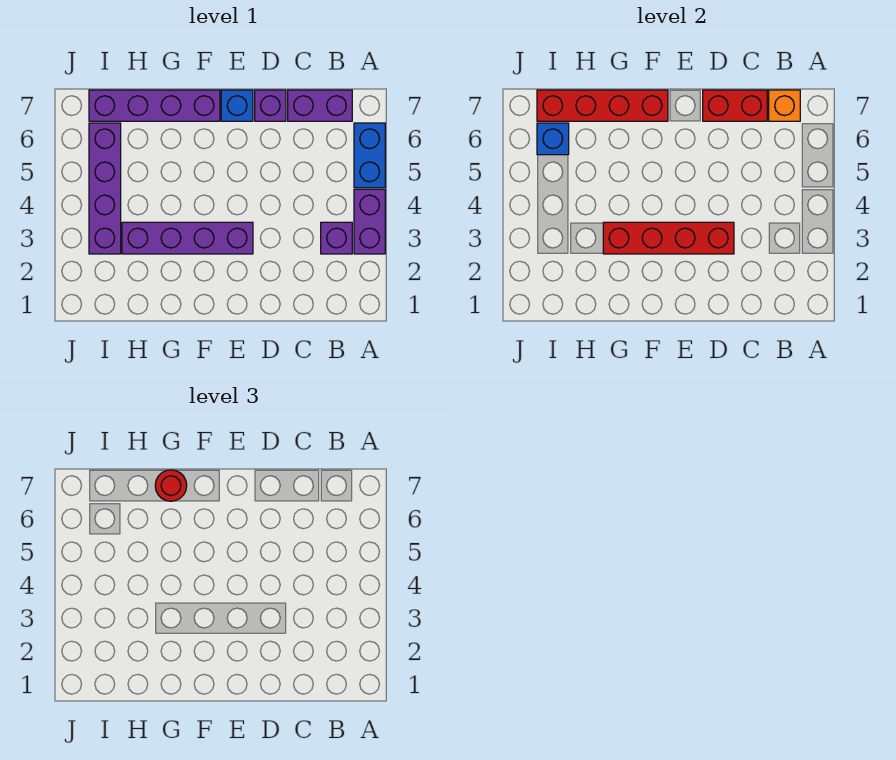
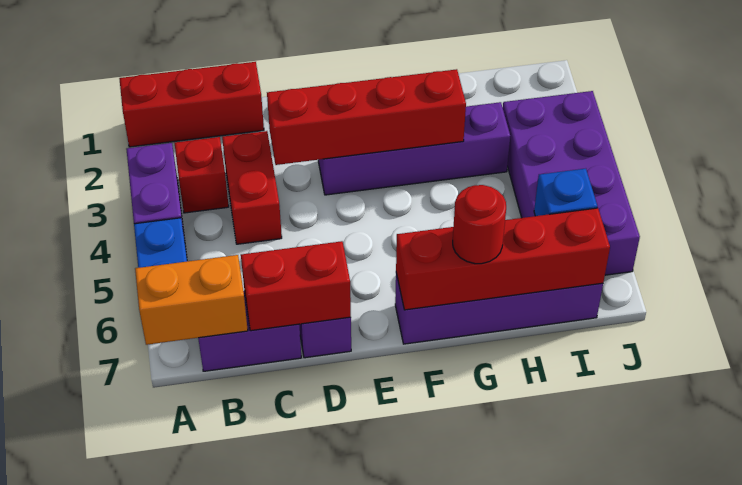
none -> red brick A1:C1 level 1
purple brick B3 level 1 -> red brick B3 level 1
orange brick B7 level 2 -> orange brick A7:B7 level 2
none -> red brick C3:C4 level 1
blue brick E7 level 1 -> none
purple brick I3:I6 level 1 -> purple brick I3:J6 level 1

